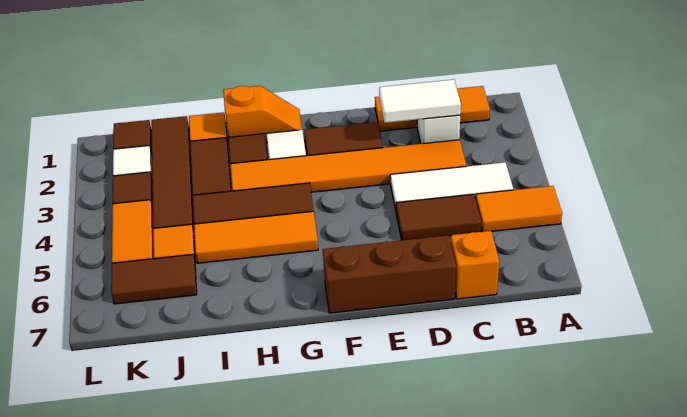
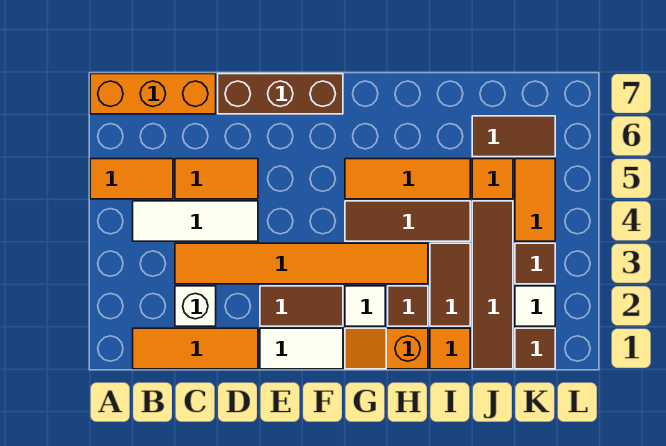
white tile C2:D2 level 2 -> white tile E1:F1 level 1
brown tile C5:D5 level 1 -> orange tile C5:D5 level 1
orange brick C7 level 1 -> orange brick A7:C7 level 1

